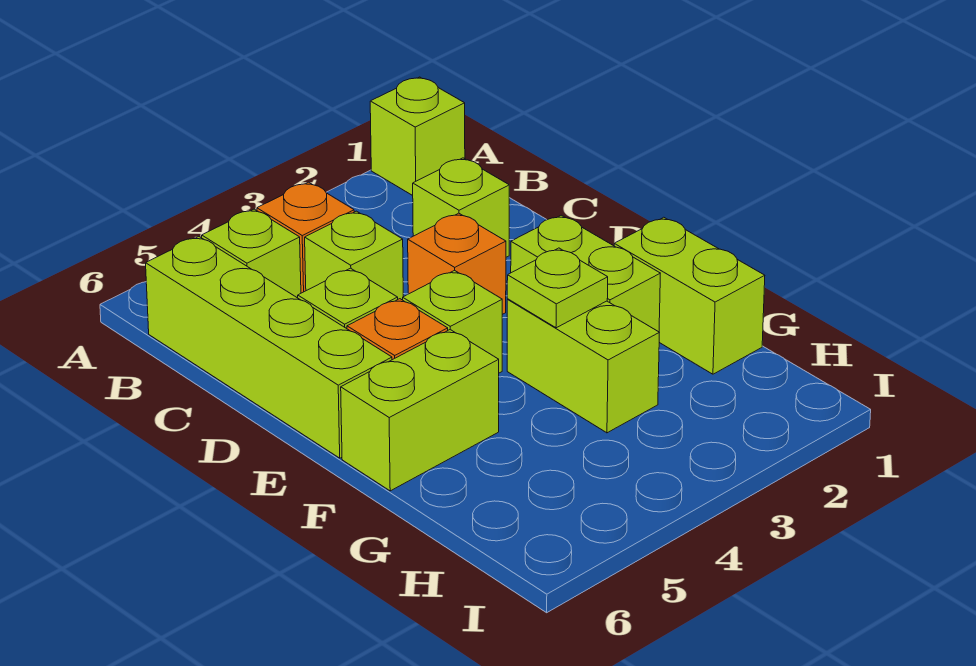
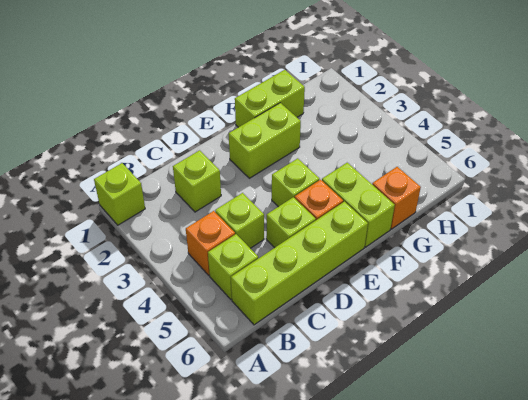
orange brick D3 level 1 -> orange brick G6 level 1
lime brick F3:G3 level 1 -> none
lime plate F3 level 2 -> none

